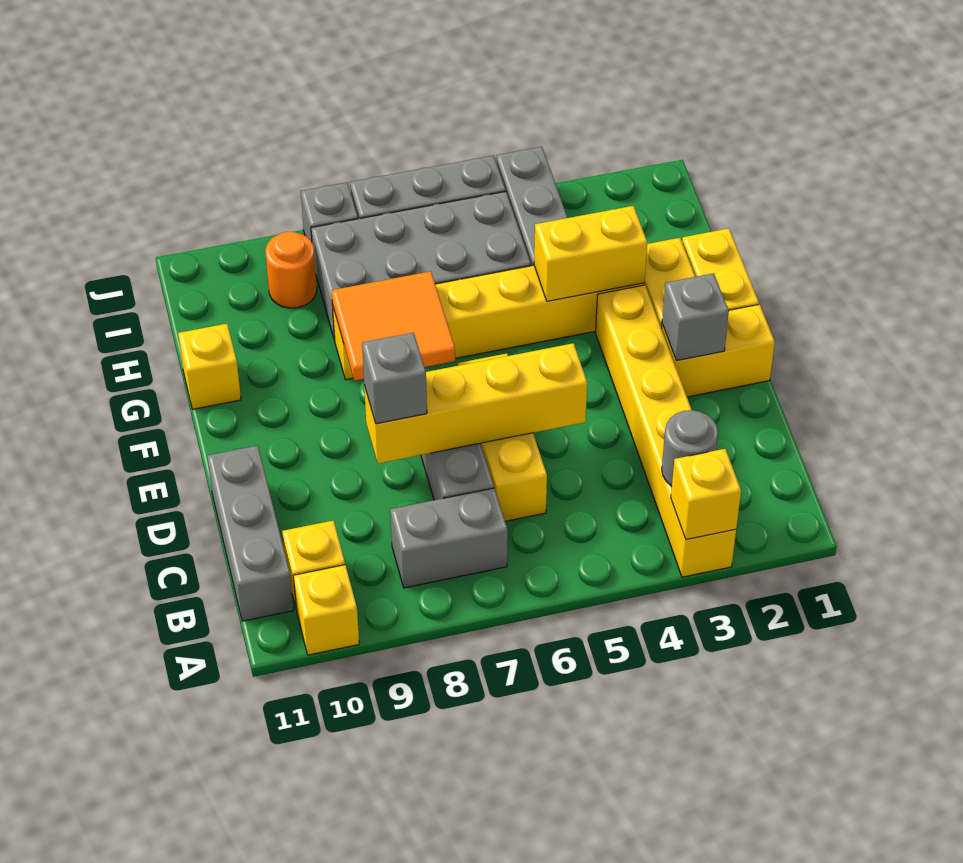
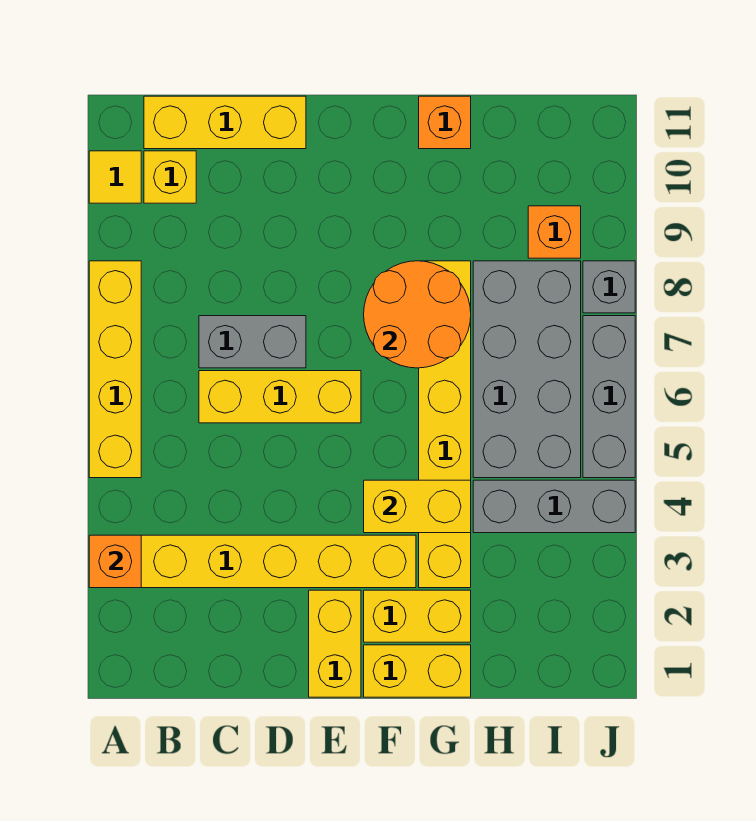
yellow brick A3 level 2 -> orange brick A3 level 2
yellow brick A10 level 1 -> yellow tile A10 level 1
grey round brick B3 level 2 -> none
grey brick B7:B8 level 1 -> none
grey brick B11:D11 level 1 -> yellow brick B11:D11 level 1
yellow brick D5:D8 level 2 -> yellow brick A5:A8 level 1
grey brick D8 level 3 -> none
grey brick E2 level 2 -> none
orange tile F7:G8 level 2 -> orange round brick F7:G8 level 2
yellow brick G3:G4 level 2 -> yellow brick F4:G4 level 2
yellow brick G11 level 1 -> orange brick G11 level 1
orange round brick I9 level 1 -> orange brick I9 level 1

